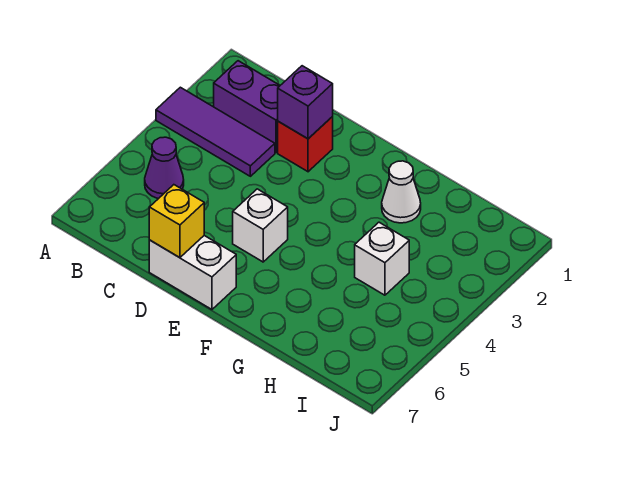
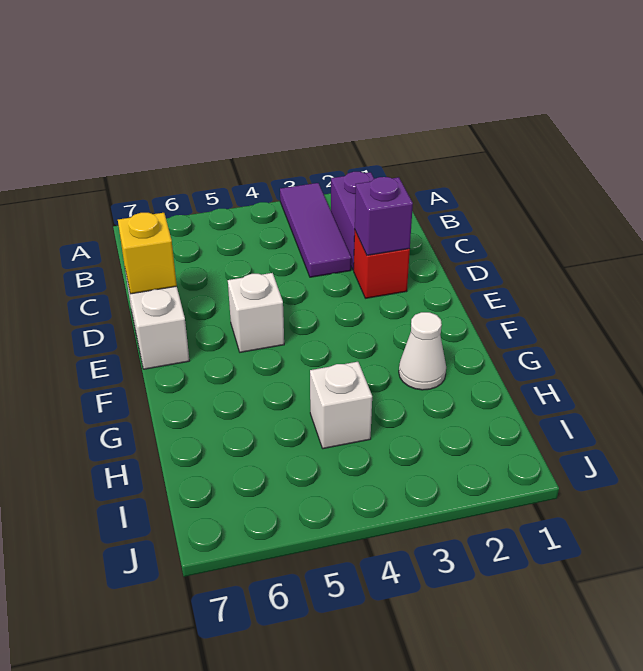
purple cone B5 level 1 -> none

